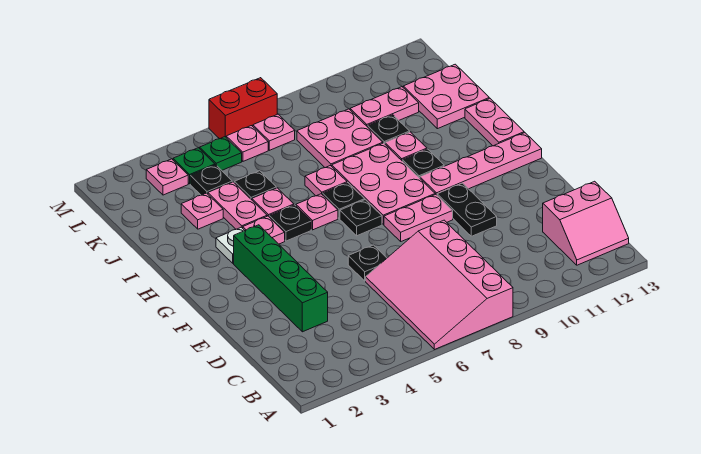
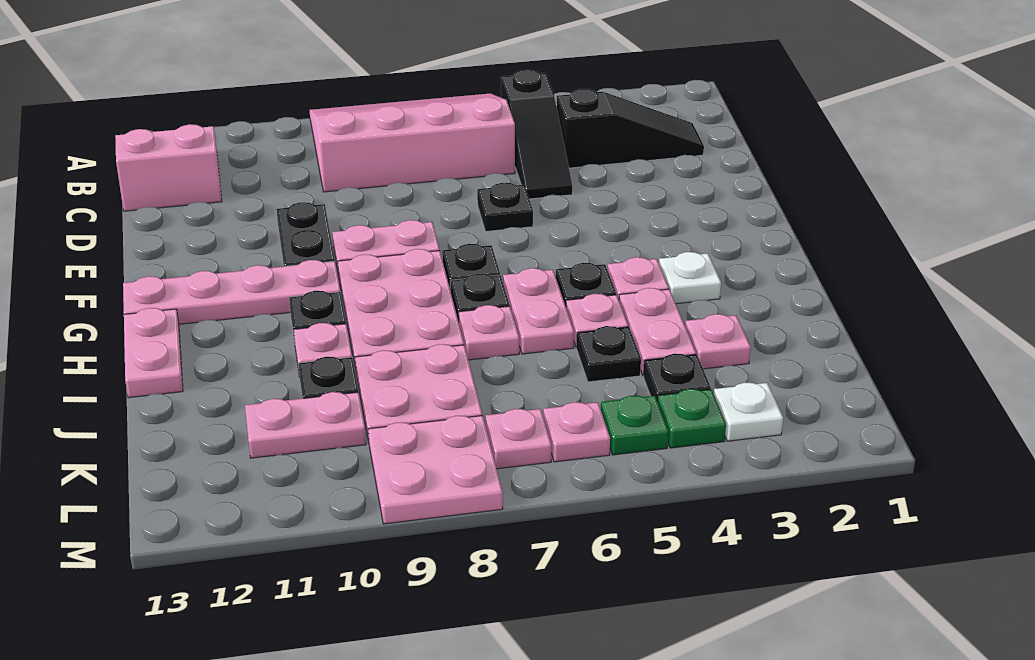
pink slope A6:D8 level 1 top 8 -> pink slope A6:C9 level 1 top C
none -> black slope B5:D5 level 1 top B
none -> black slope C2:C4 level 1 top 4
green brick D3:G3 level 1 -> none
pink plate H6 level 1 -> pink plate H6:I6 level 1
pink plate J12:K13 level 1 -> pink plate L8:M9 level 1
pink plate L3 level 1 -> white plate L3 level 1
red brick M6:M7 level 1 -> none

